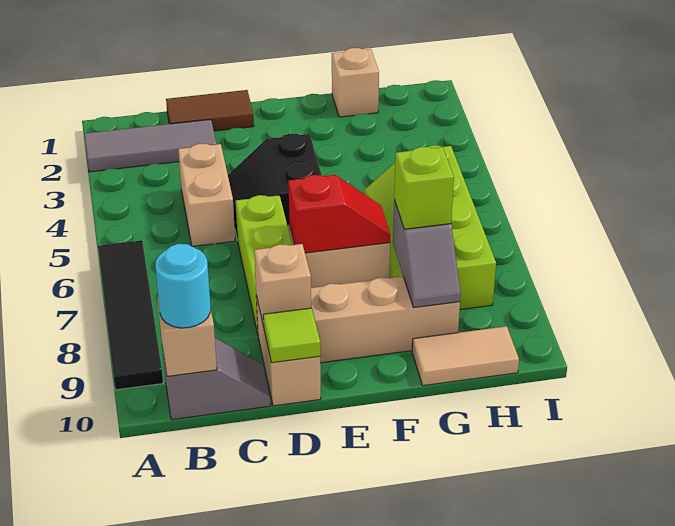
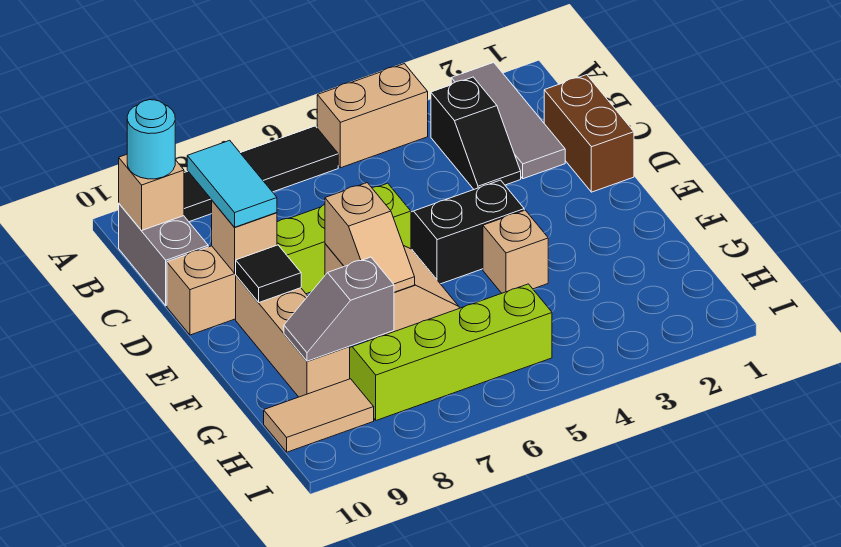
none -> black slope B3:C3 level 1 top B
grey slope B10:C10 level 1 top B -> grey brick B10:C10 level 1
brown tile C1:D1 level 1 -> brown brick C1:D1 level 1
tan brick C4:C5 level 1 -> tan brick A4:A5 level 1
none -> cyan tile C9:D9 level 3
lime tile D10 level 2 -> none
red slope E7:F7 level 2 top E -> tan slope E7:F7 level 2 top E
none -> black tile E9 level 2
tan brick G1 level 1 -> tan brick F4 level 1
lime brick G8 level 3 -> none
tan tile G10:H10 level 1 -> tan tile H9:H10 level 1

